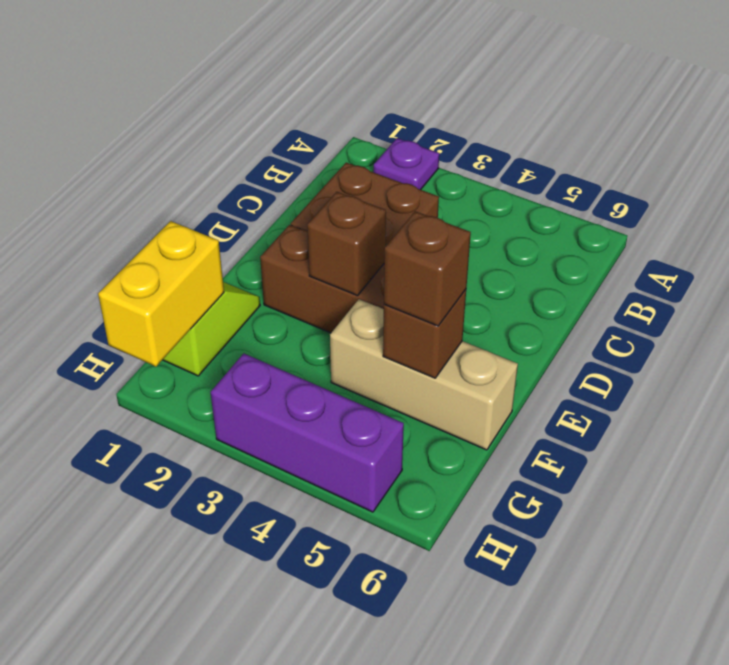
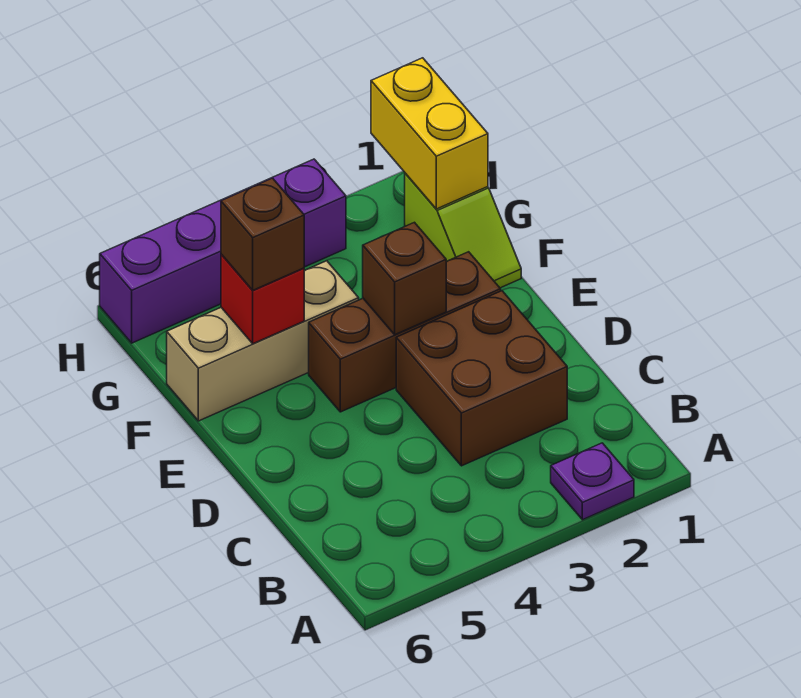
brown brick F5 level 2 -> red brick F5 level 2
purple brick H3:H5 level 1 -> purple brick H3:H6 level 1

